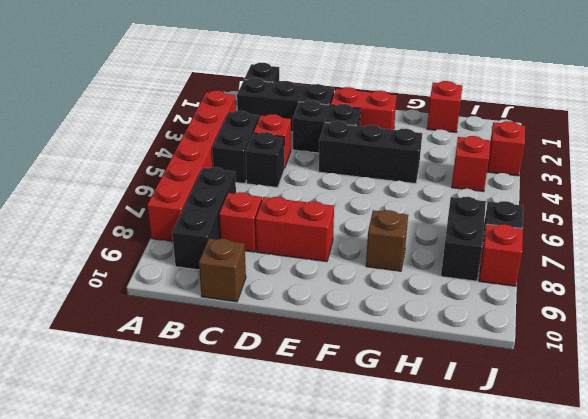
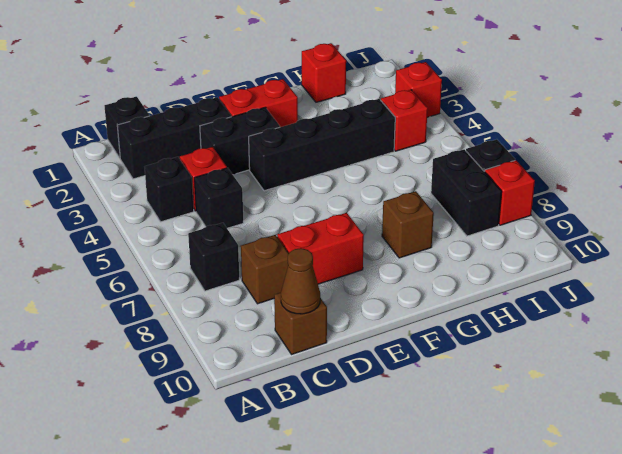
red brick A3:A8 level 1 -> none
black brick B4:B5 level 1 -> black brick B4 level 1
black brick B7:B9 level 1 -> black brick B7 level 1
red brick C8 level 1 -> brown brick C8 level 1
none -> brown cone C10 level 2
black brick E4:G4 level 1 -> black brick E4:H4 level 1

